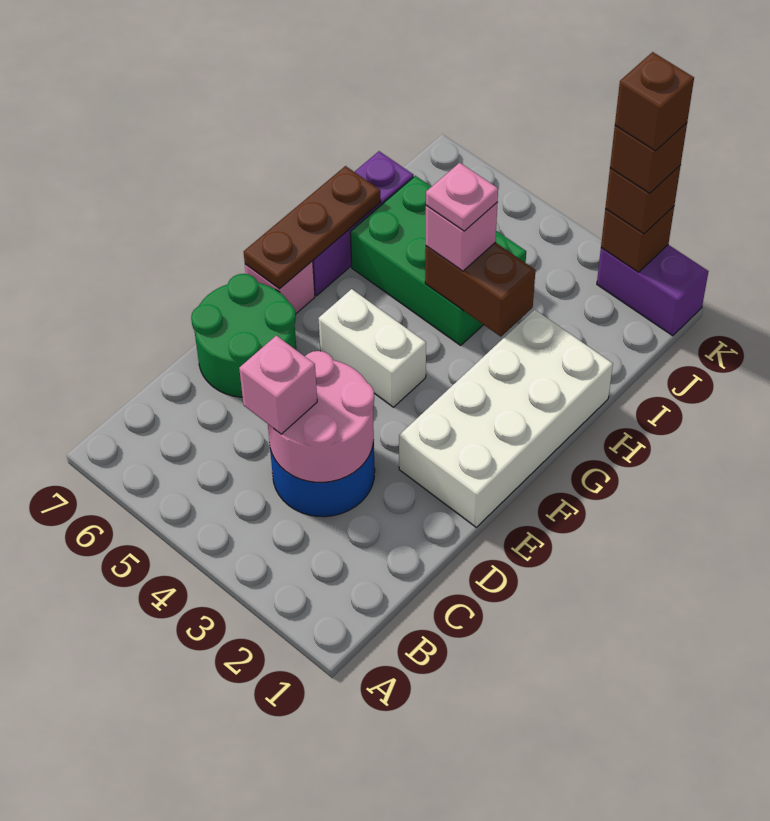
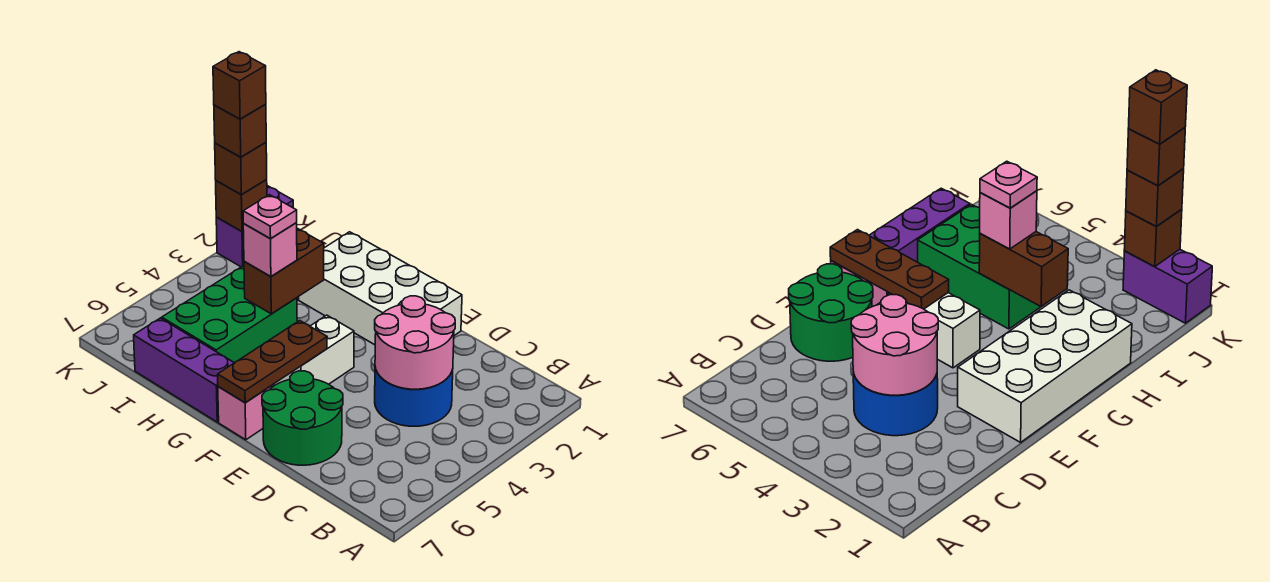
pink brick C4 level 3 -> none
brown plate F7:H7 level 2 -> brown plate F5:F7 level 2

